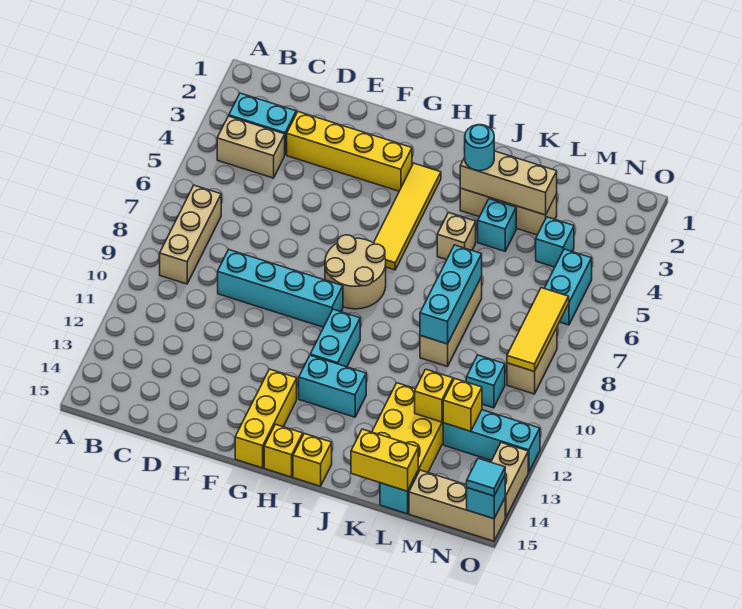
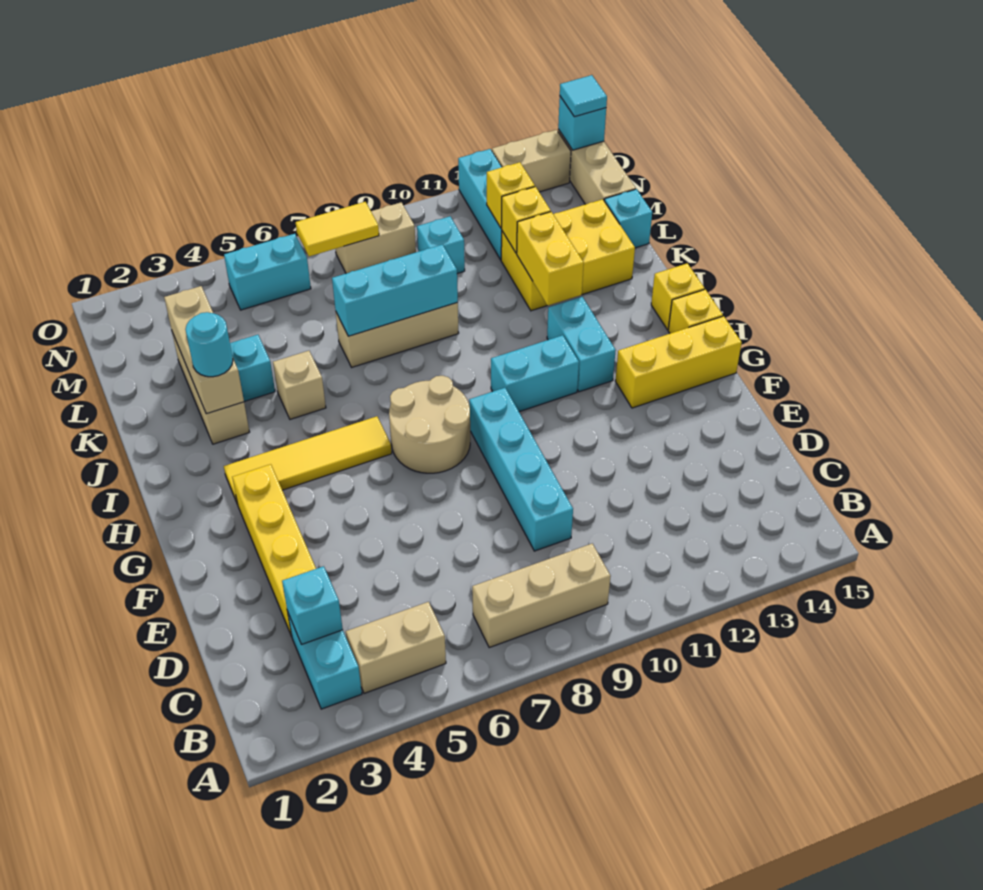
tan brick B4:C4 level 1 -> tan brick B4:B5 level 1
yellow brick K15:L15 level 2 -> yellow brick J12:K12 level 2
cyan brick M4 level 1 -> cyan brick C3 level 2
yellow tile N7:N9 level 2 -> yellow tile N7:N8 level 2

